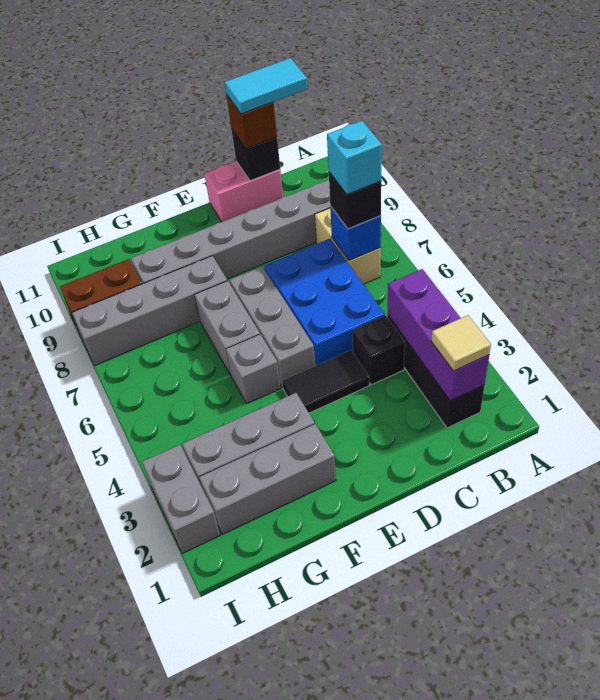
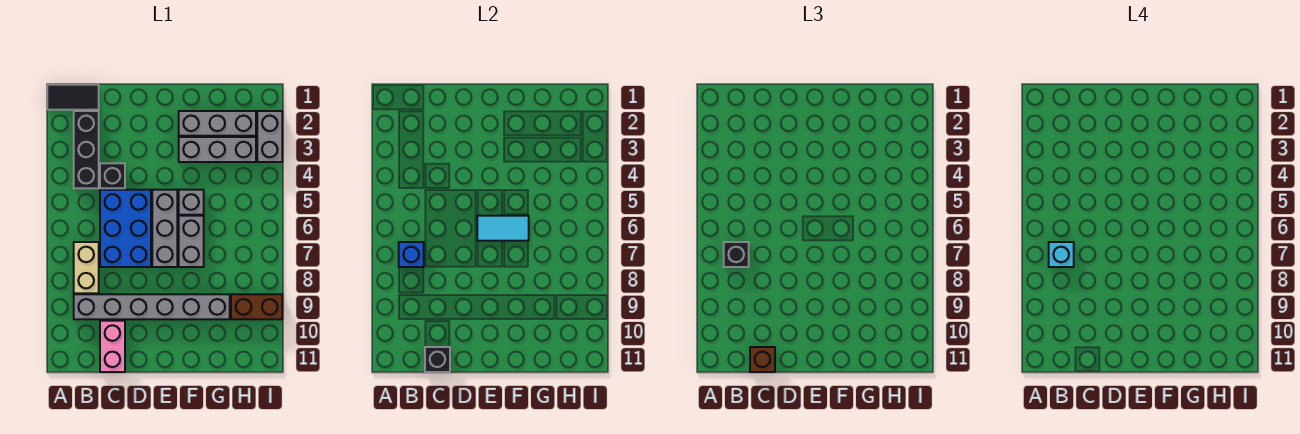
purple brick B2:B4 level 2 -> none
tan tile B2 level 3 -> none
cyan tile B11:C11 level 4 -> cyan tile E6:F6 level 2
pink brick C11:D11 level 1 -> pink brick C10:C11 level 1
black tile D4:E4 level 1 -> black tile A1:B1 level 1
grey brick F8:I8 level 1 -> none

